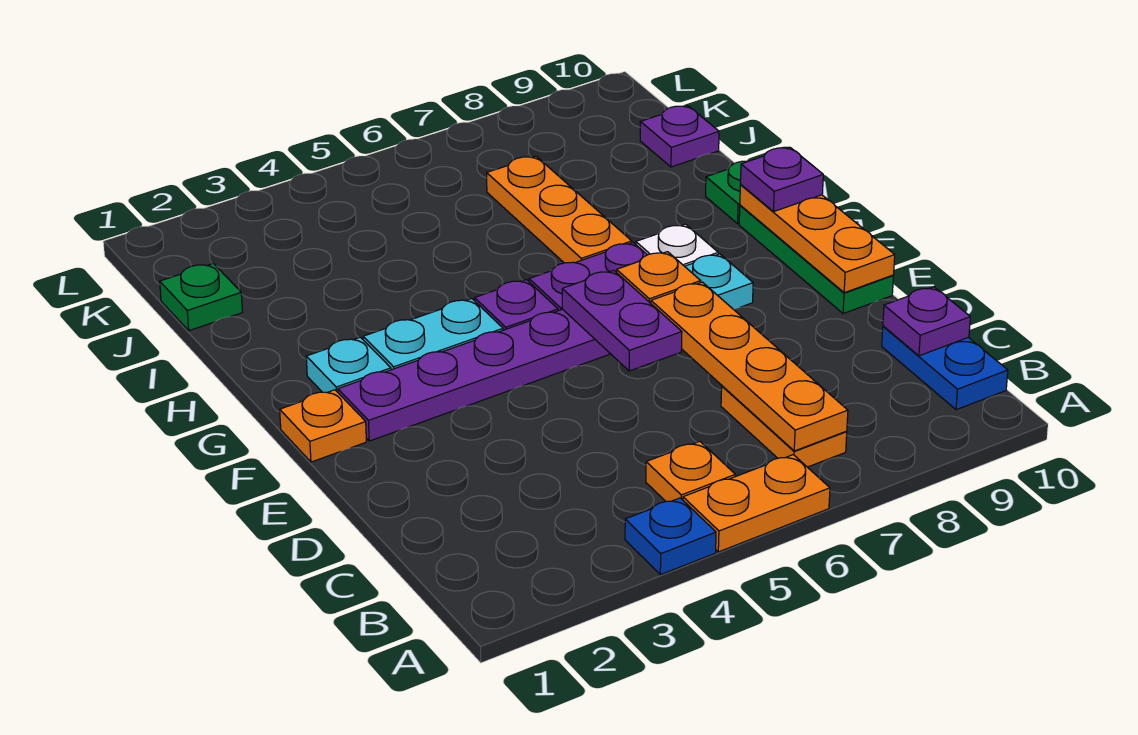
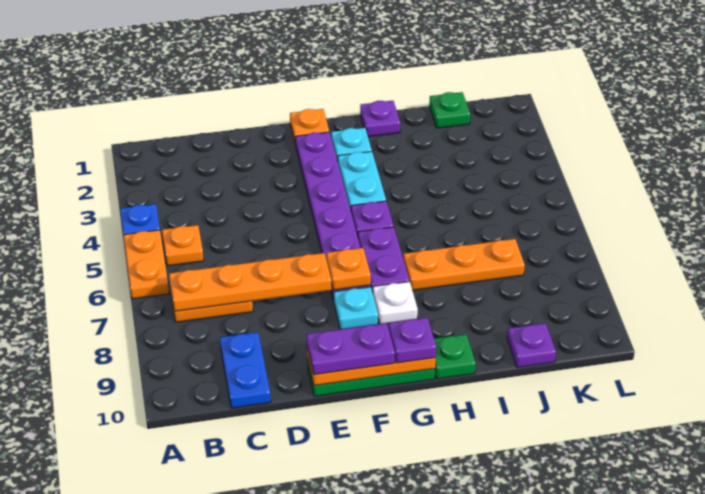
blue plate B10:C10 level 1 -> blue plate C9:C10 level 1
purple plate C10 level 2 -> purple plate H1 level 1
purple plate E6:F6 level 2 -> purple plate E10:F10 level 3

